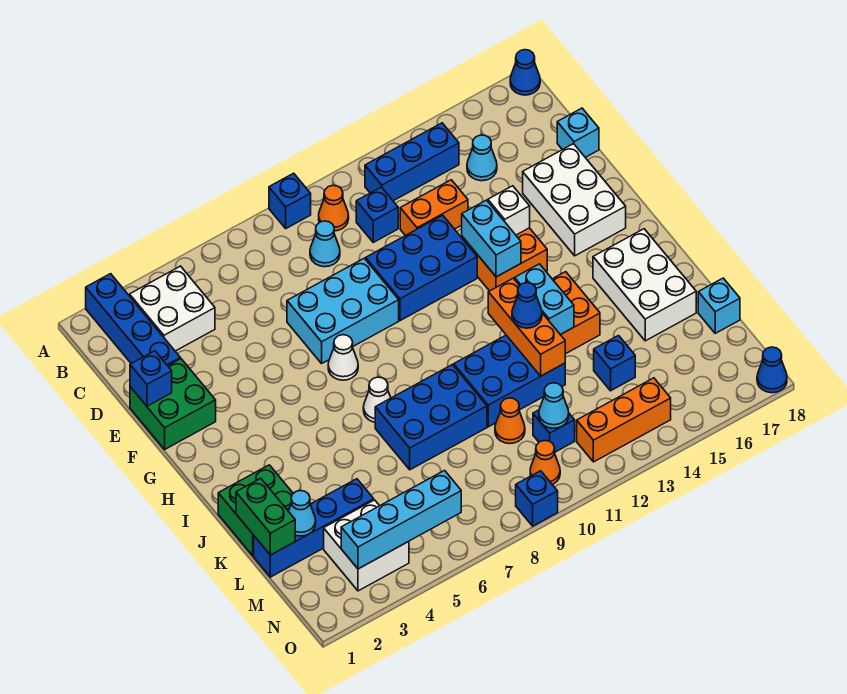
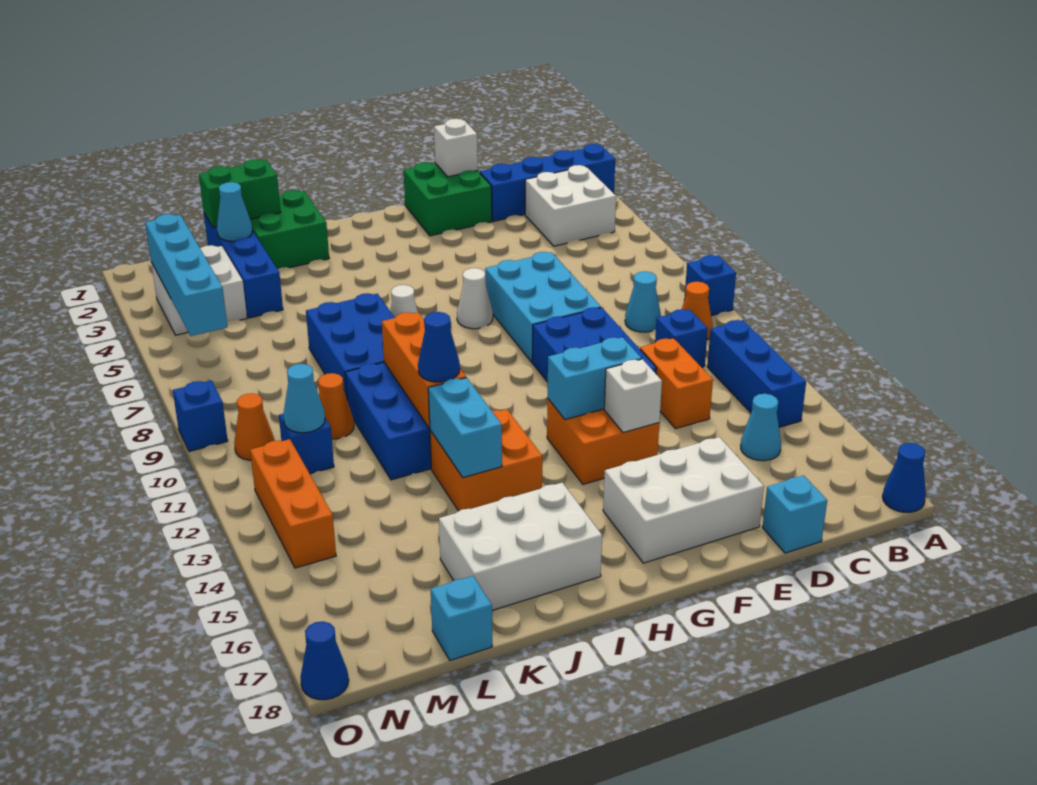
blue brick E1 level 2 -> white brick E1 level 2
orange brick I12:K12 level 2 -> orange brick J10:J12 level 2
cyan brick I13:J13 level 2 -> cyan brick J13:J14 level 2
blue brick L14 level 1 -> none

